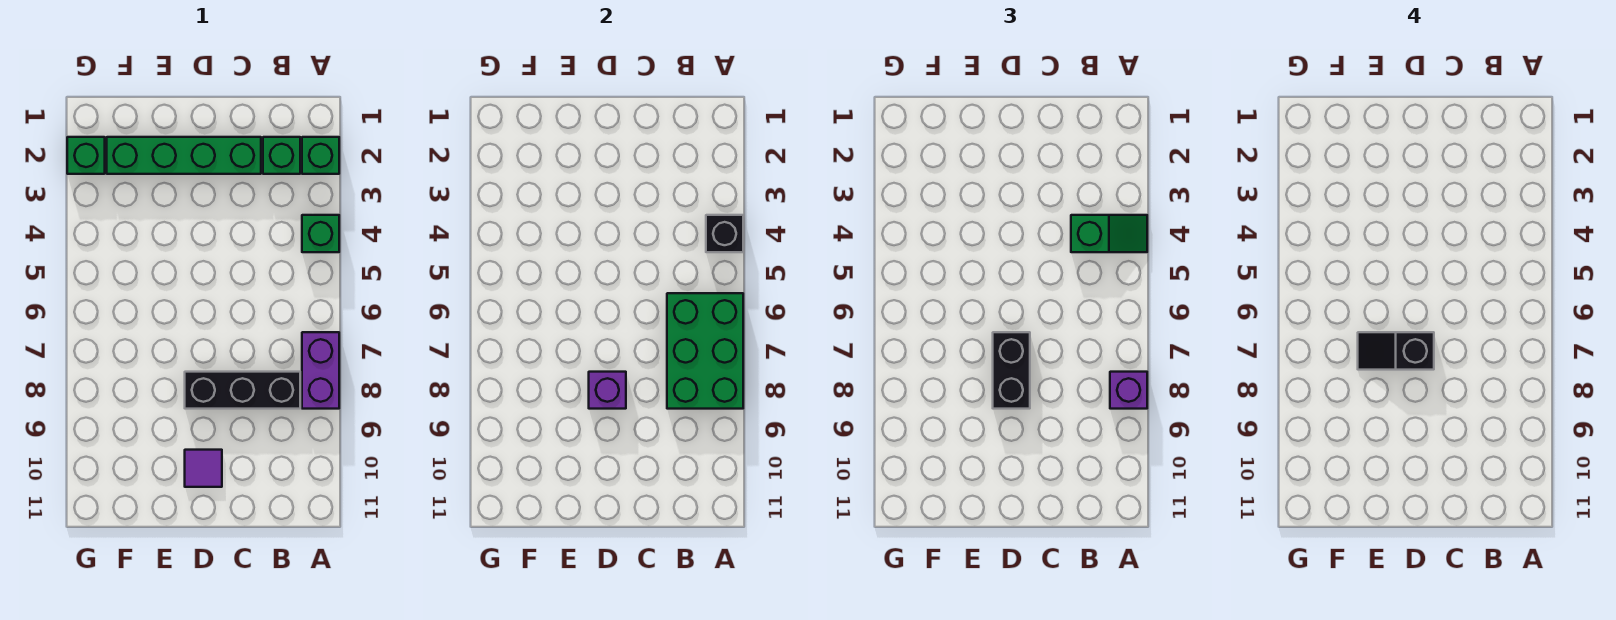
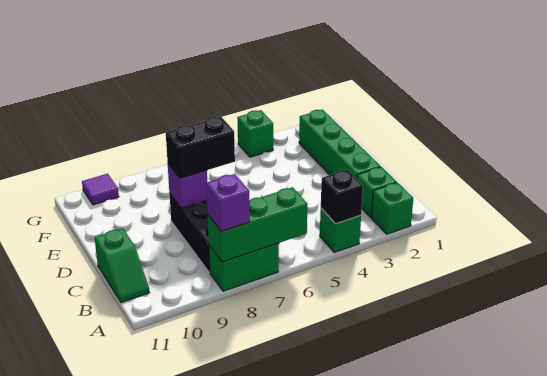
green slope A4:B4 level 3 top B -> green slope B11:C11 level 1 top C
green brick A6:B8 level 2 -> green brick A6:A8 level 2
purple brick A7:A8 level 1 -> green brick A7:A8 level 1
black slope D7:E7 level 4 top D -> none
purple tile D10 level 1 -> purple tile G10 level 1
green brick G2 level 1 -> green brick G4 level 1

